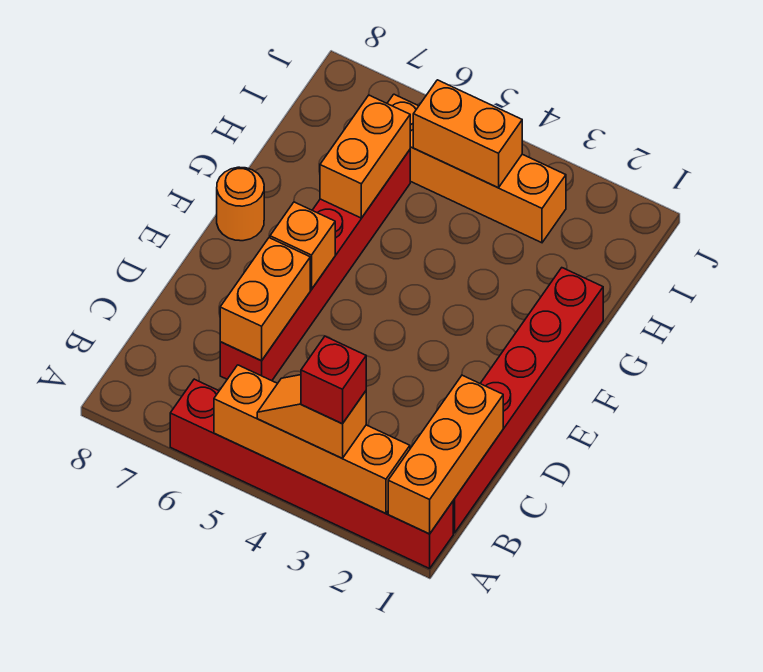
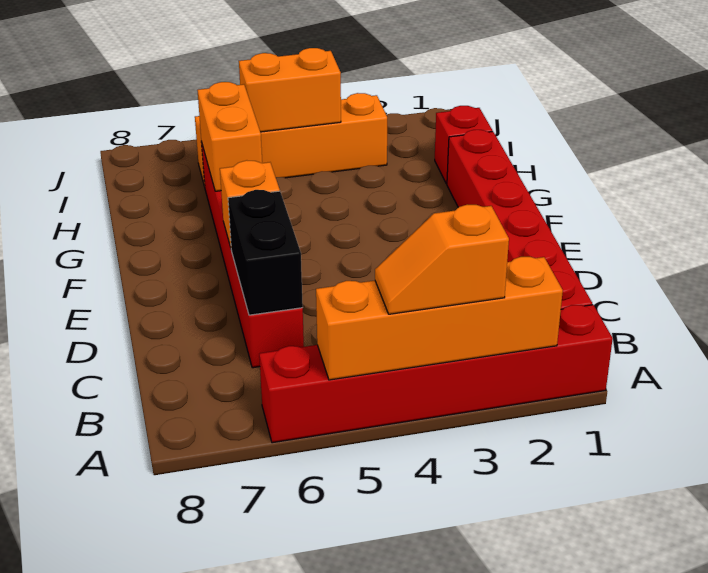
orange brick A1:C1 level 2 -> none
red brick A3 level 4 -> red brick H1 level 1
orange brick C6:D6 level 2 -> black brick C6:D6 level 2
orange round brick F8 level 1 -> none

